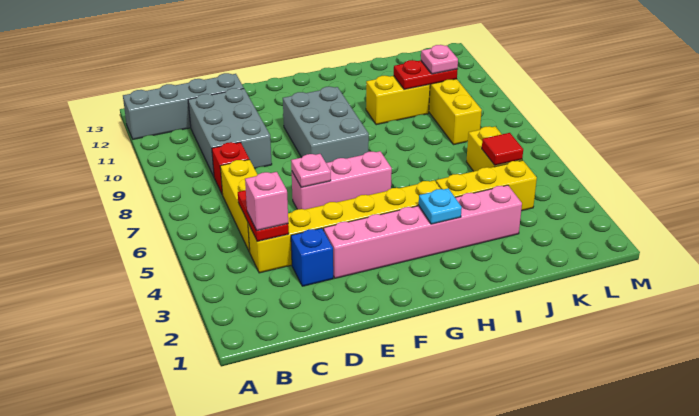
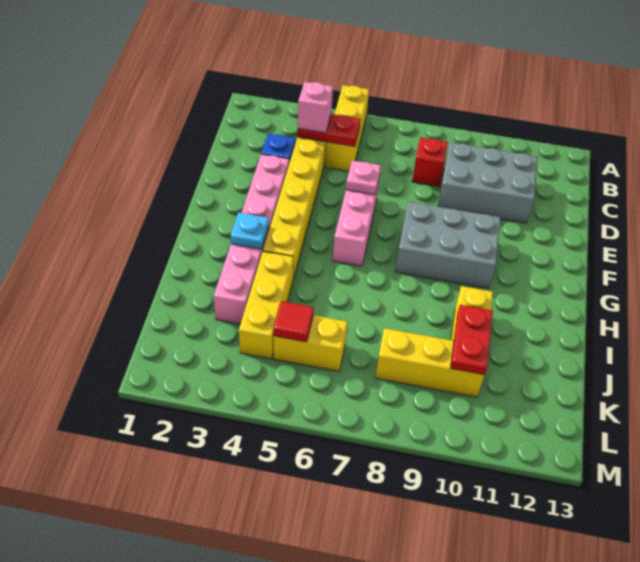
grey brick A12:D12 level 1 -> none
yellow brick C5:C7 level 1 -> yellow brick A5:C5 level 1
pink plate K10 level 3 -> none

